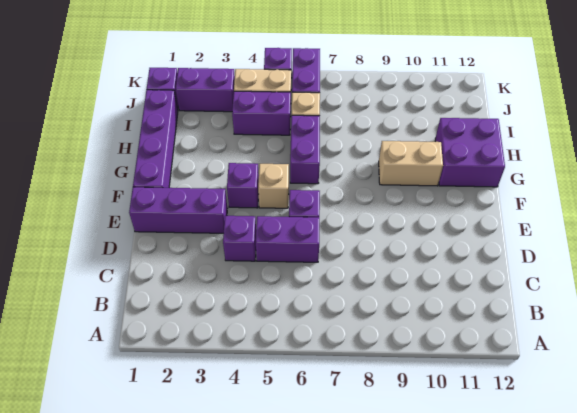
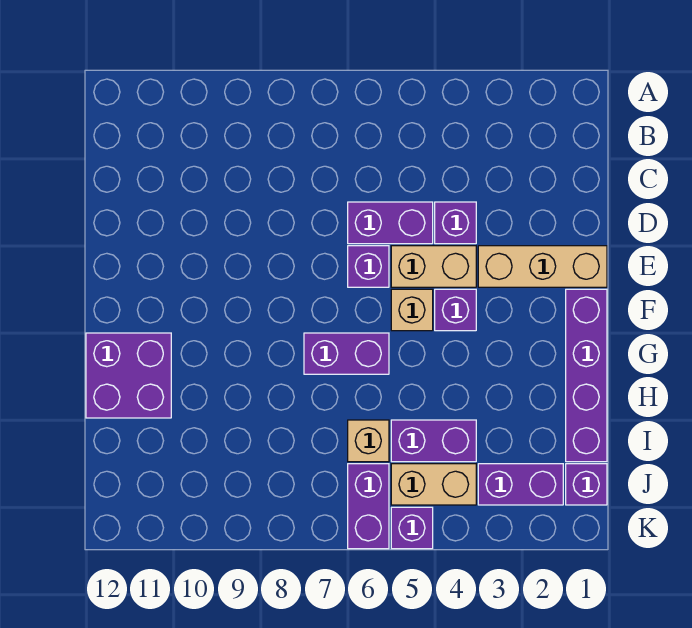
purple brick E1:E3 level 1 -> tan brick E1:E3 level 1
purple brick G6:H6 level 1 -> purple brick G6:G7 level 1
tan brick G9:G10 level 1 -> tan brick E4:E5 level 1

